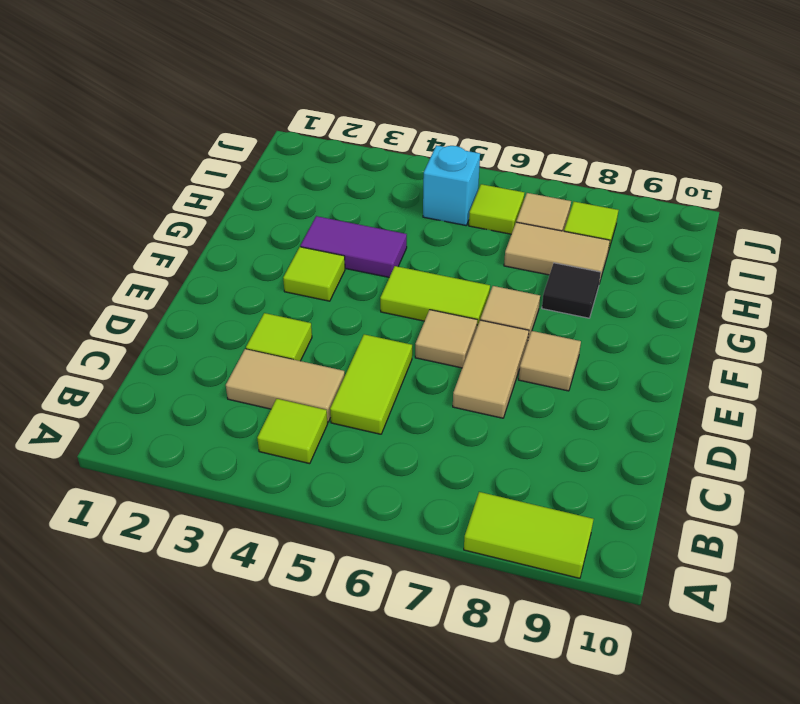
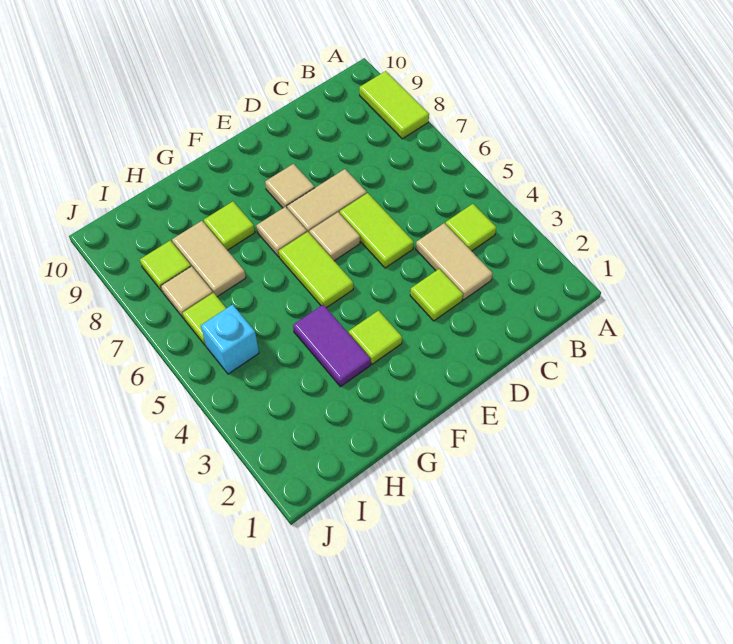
lime tile C5:D5 level 1 -> lime tile D5:D6 level 1
black tile G8 level 1 -> lime tile G8 level 1

